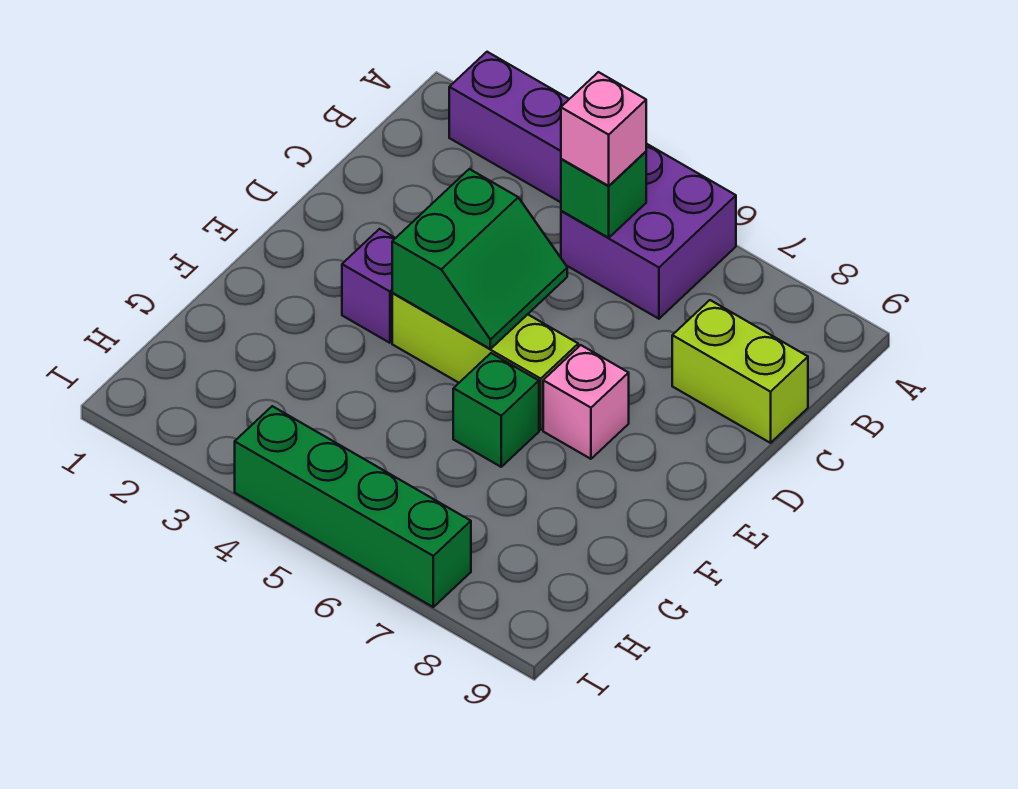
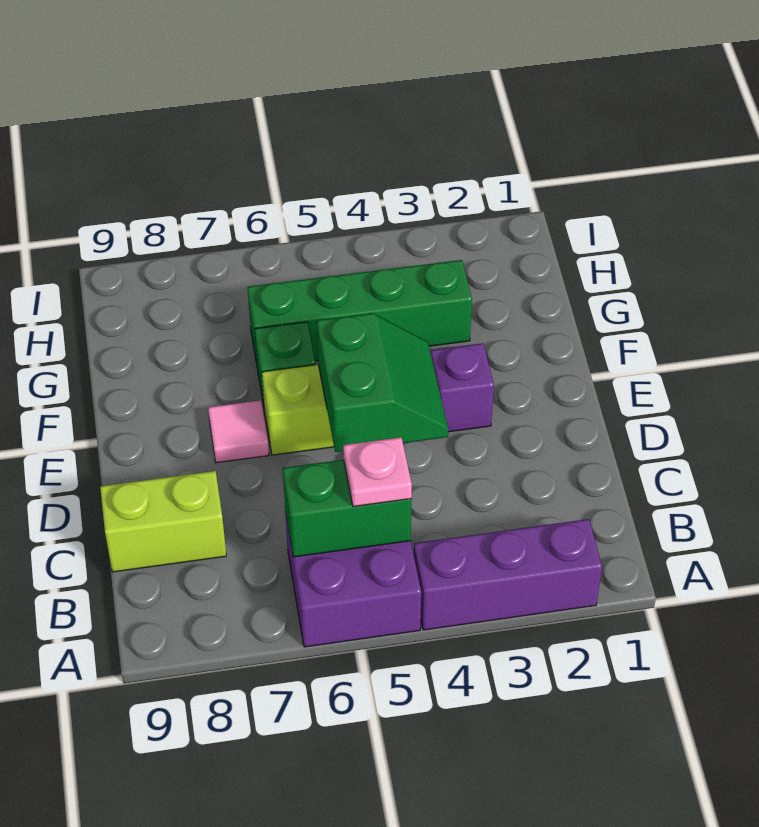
green brick B5 level 2 -> green brick B5:B6 level 2
pink brick B5 level 3 -> pink plate B5 level 3
green slope D4:E5 level 2 top 4 -> green slope D4:E5 level 2 top 5
pink brick E7 level 1 -> pink tile E7 level 1
green brick I4:I7 level 1 -> green brick G3:G6 level 1

